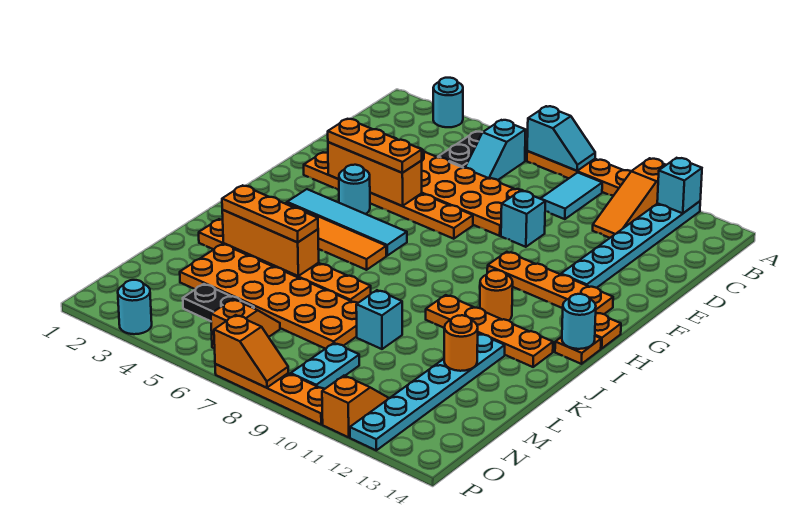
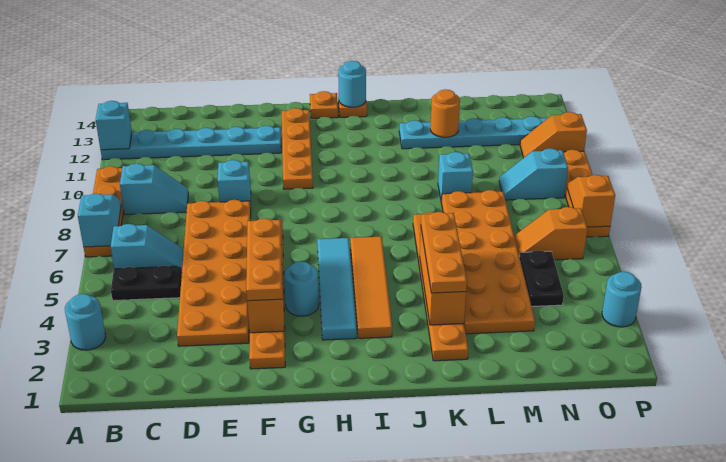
orange slope A11:C11 level 1 top A -> none
cyan tile B9:C9 level 1 -> cyan slope B9:C9 level 1 top B
orange round brick I11 level 1 -> none
orange plate J10:J13 level 1 -> none
cyan plate N9:O9 level 1 -> cyan slope N9:O9 level 1 top O

